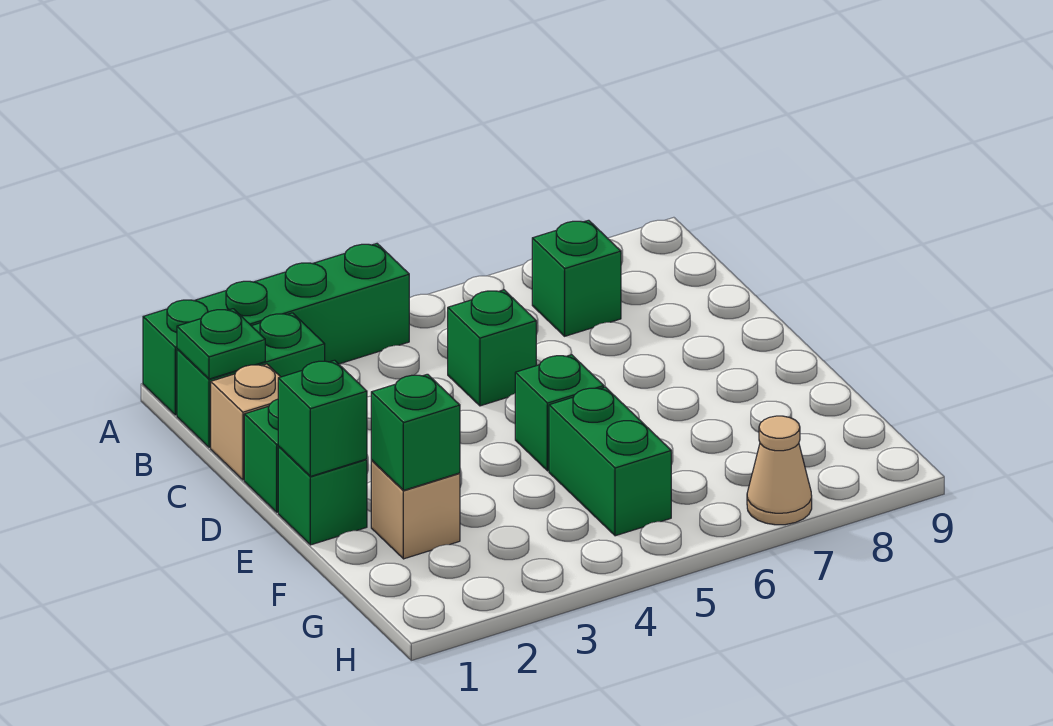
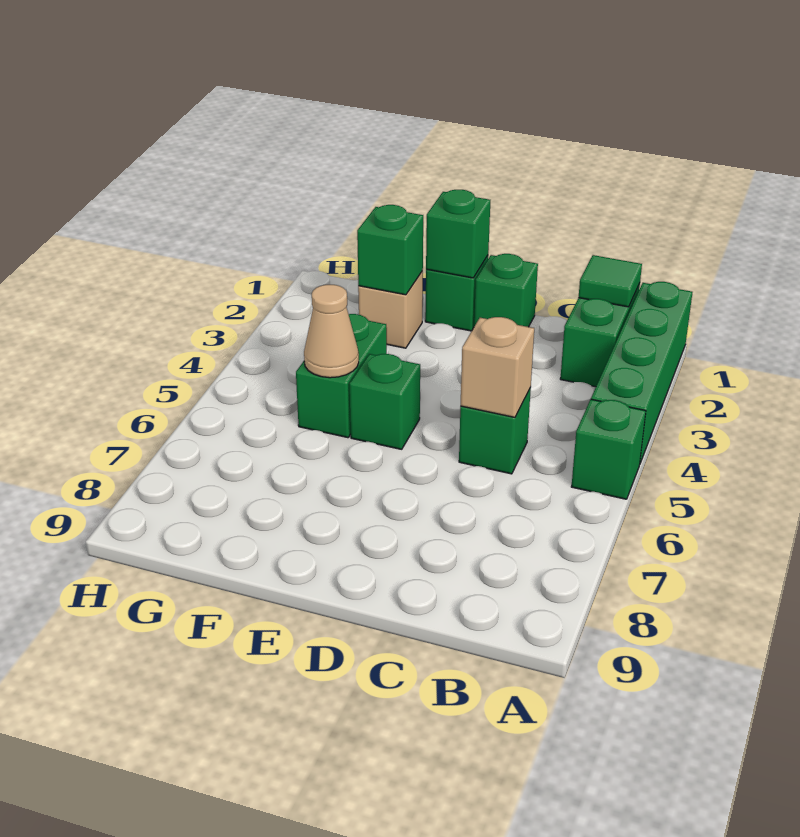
green plate B1 level 2 -> green tile B1 level 2
green brick B7 level 1 -> green brick A5 level 1
tan brick C1 level 1 -> tan brick C5 level 2
green brick F5:G5 level 1 -> green brick F4:F5 level 1
tan cone H7 level 1 -> tan cone F5 level 2

